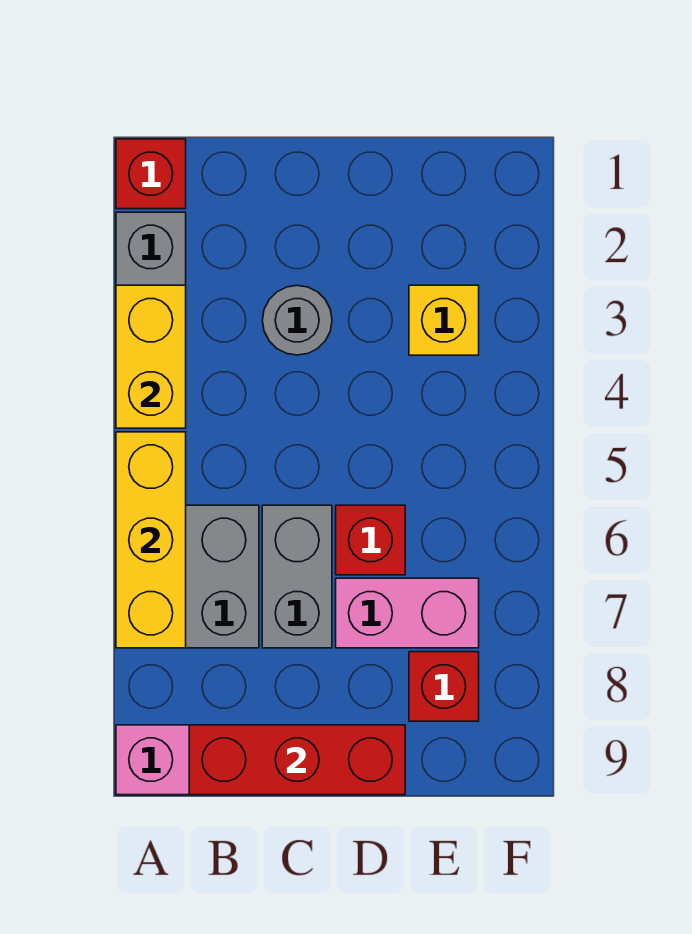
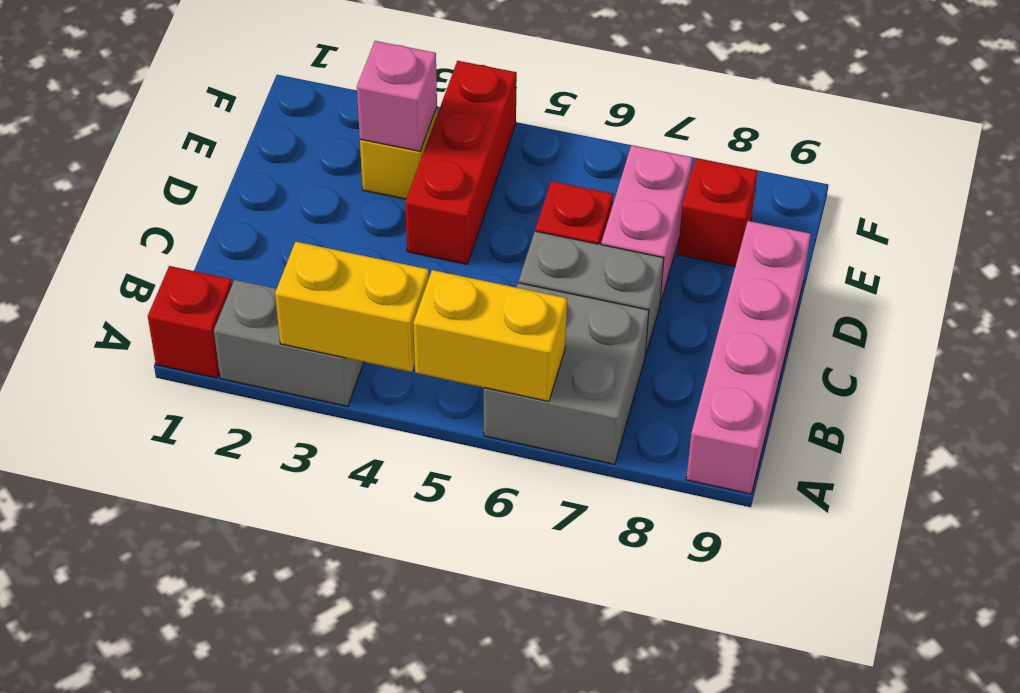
yellow brick A5:A7 level 2 -> yellow brick A5:A6 level 2
red brick B9:D9 level 2 -> red brick D4:F4 level 1
grey round brick C3 level 1 -> none
none -> pink brick E3 level 2

